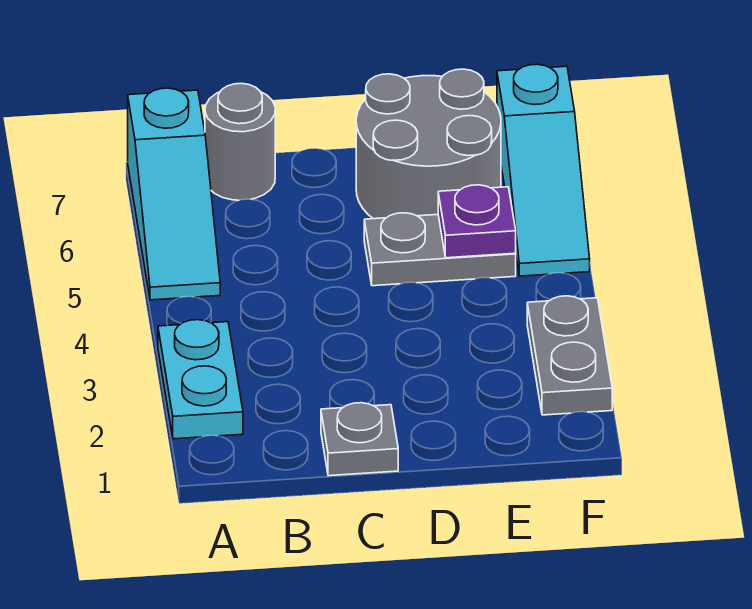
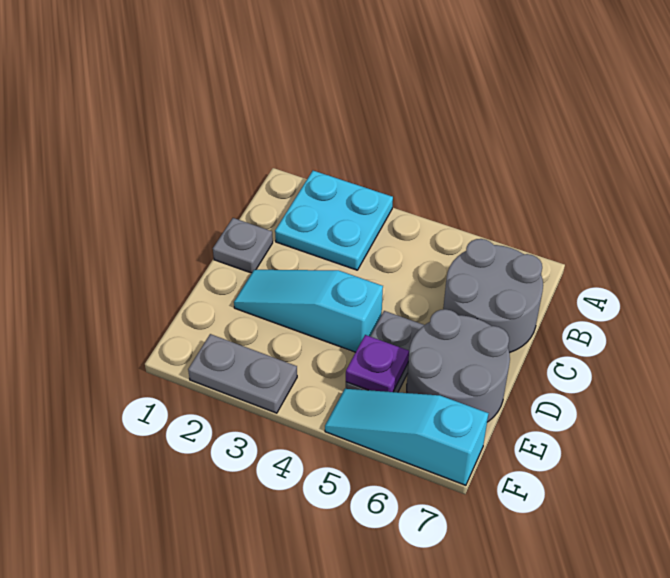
cyan plate A2:A3 level 1 -> cyan plate A2:B3 level 1
cyan slope A5:A7 level 1 top 7 -> cyan slope D2:D4 level 1 top 4
grey round brick B7 level 1 -> grey round brick B6:C7 level 1

